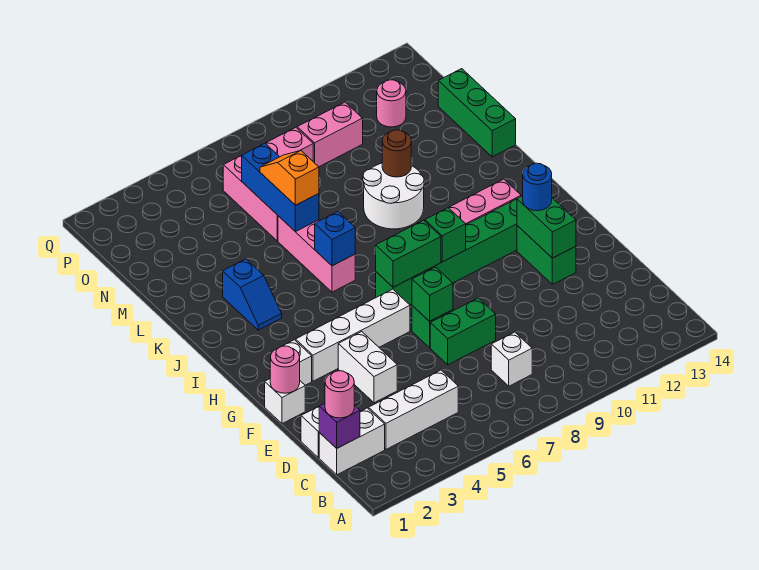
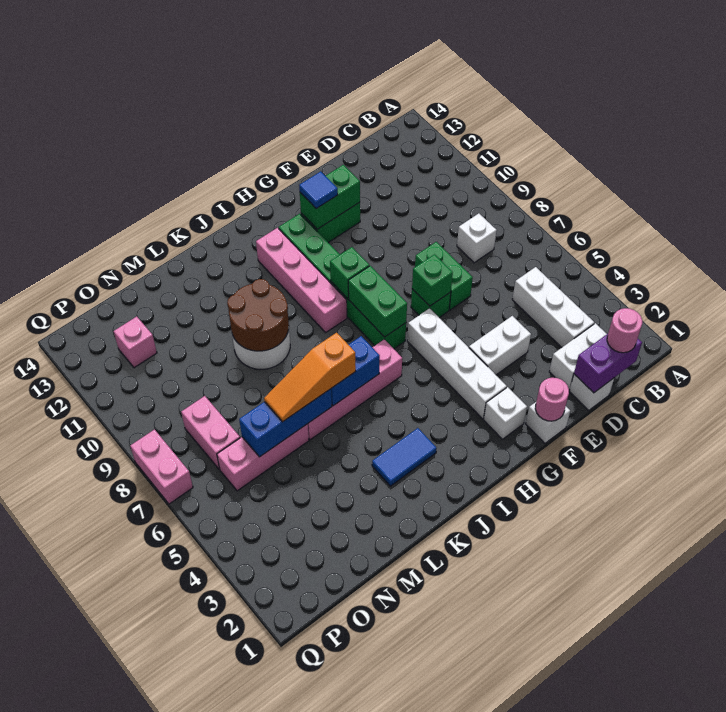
white brick C1:C2 level 1 -> white brick C2:D2 level 1
purple brick C1 level 2 -> purple brick C1:D1 level 2
blue round brick G12 level 3 -> blue tile G12 level 3
blue slope J3:K3 level 1 top K -> blue tile J3:K3 level 1
pink brick J6:L6 level 1 -> pink brick I6:L6 level 1
blue brick J6 level 2 -> blue brick J6:K6 level 2
orange slope L6:M6 level 3 top L -> orange slope K6:M6 level 3 top K
brown round brick L10 level 2 -> brown round brick K9:L10 level 2
green brick L14:N14 level 1 -> none
pink brick O9:O10 level 1 -> pink brick Q7:Q8 level 1
pink round brick O12 level 1 -> pink brick O12 level 1

